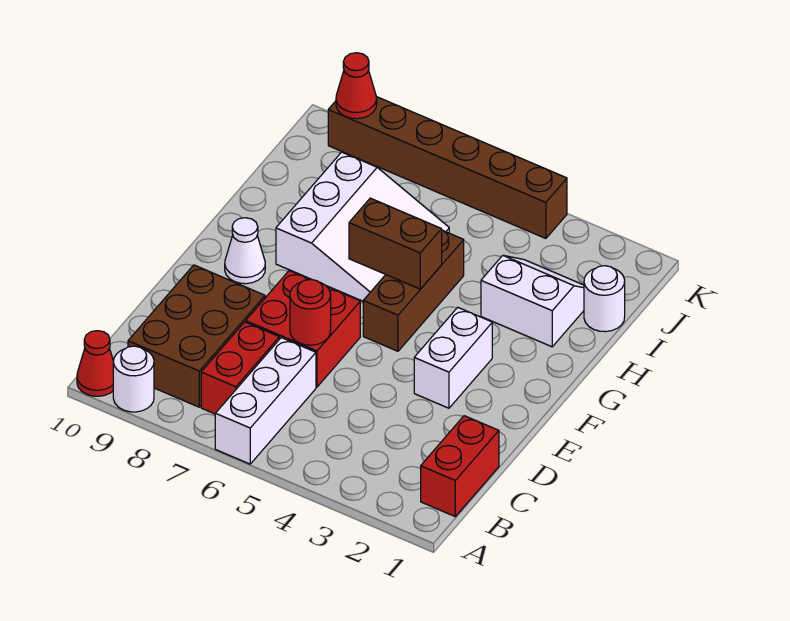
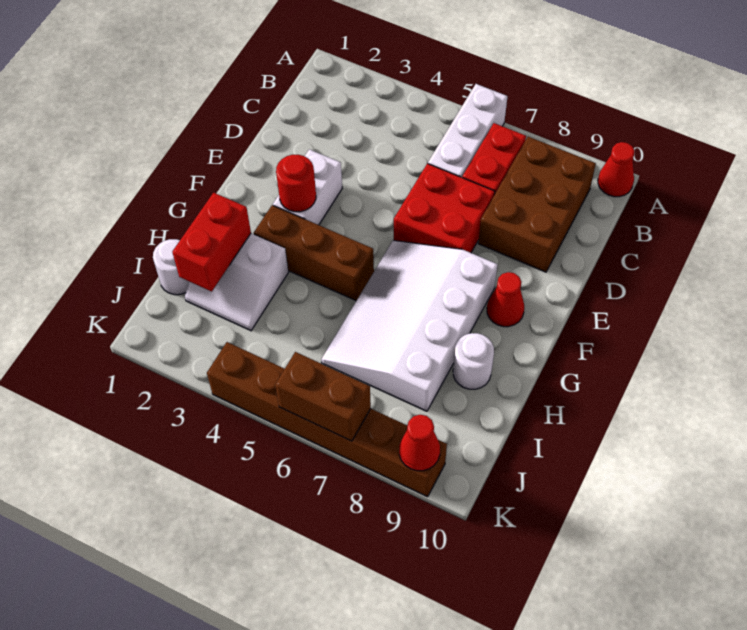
white round brick A9 level 1 -> white round brick H9 level 1
red brick B1:C1 level 1 -> red brick H2:I2 level 2
red round brick D6 level 2 -> red round brick F3 level 2
brown brick F5:H5 level 1 -> brown brick G3:G5 level 1
white cone F9 level 1 -> red cone F9 level 1
brown brick G5:G6 level 2 -> brown brick K6:K7 level 2
white slope G6:I8 level 1 top 8 -> white slope F6:I8 level 1 top 8

